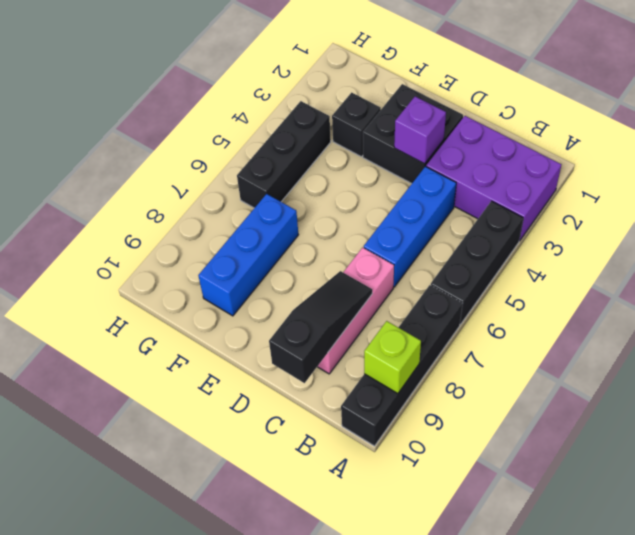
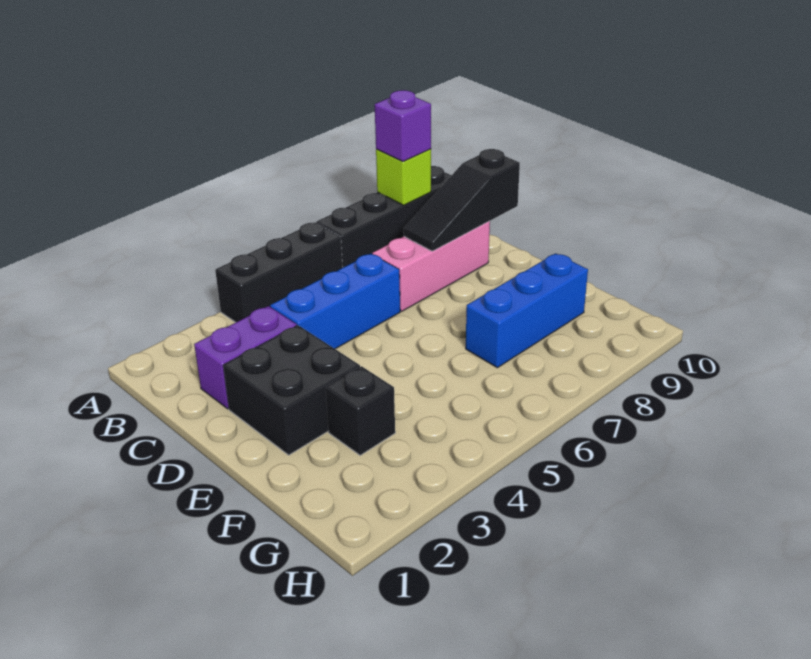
purple brick A2:C3 level 1 -> purple brick C2:C3 level 1
purple brick D3 level 2 -> purple brick A9 level 3
black brick G4:G6 level 1 -> none

